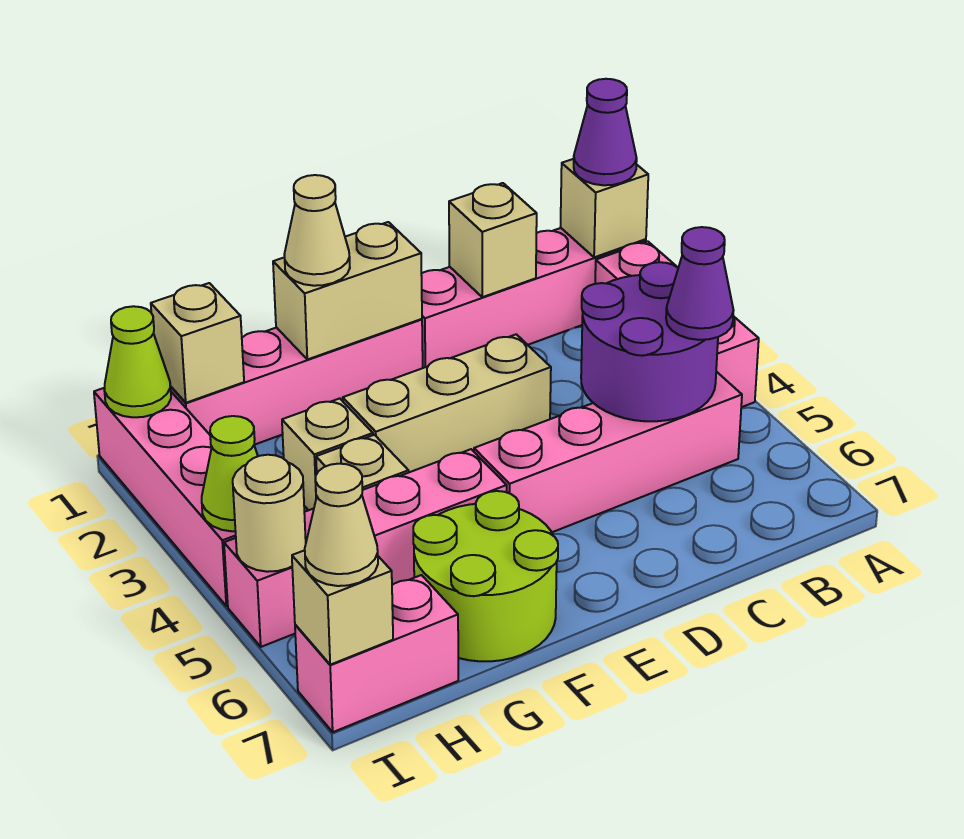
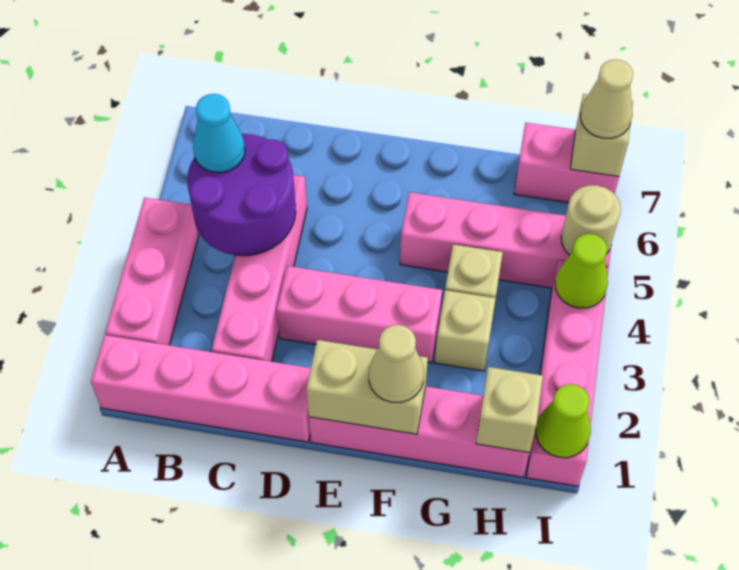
tan brick A1 level 2 -> none
purple cone A1 level 3 -> none
pink brick B5:E5 level 1 -> pink brick C2:C5 level 1
purple cone B5 level 3 -> cyan cone B5 level 3
tan brick C1 level 2 -> none
tan brick D3:F3 level 1 -> pink brick D3:F3 level 1
lime round brick F6:G7 level 1 -> none

